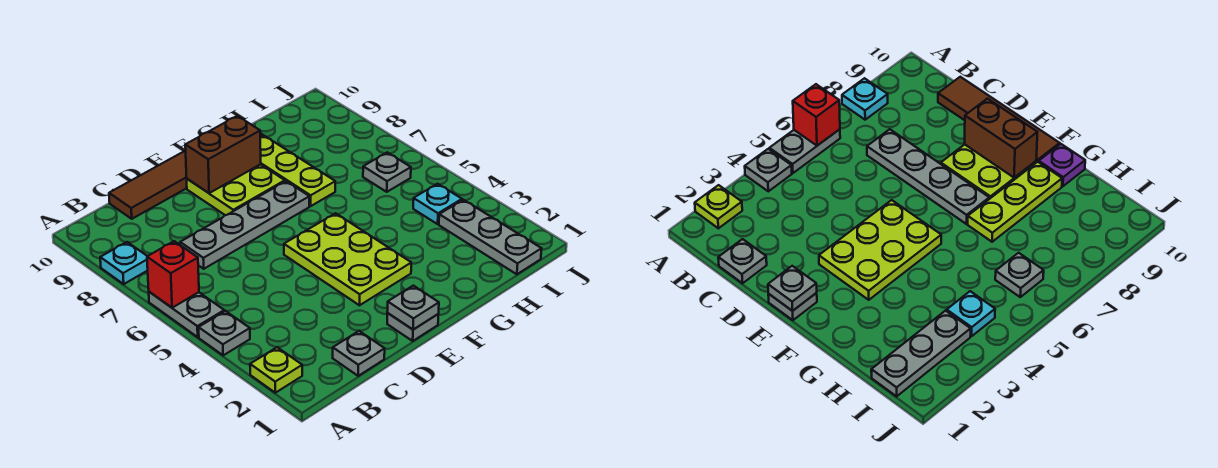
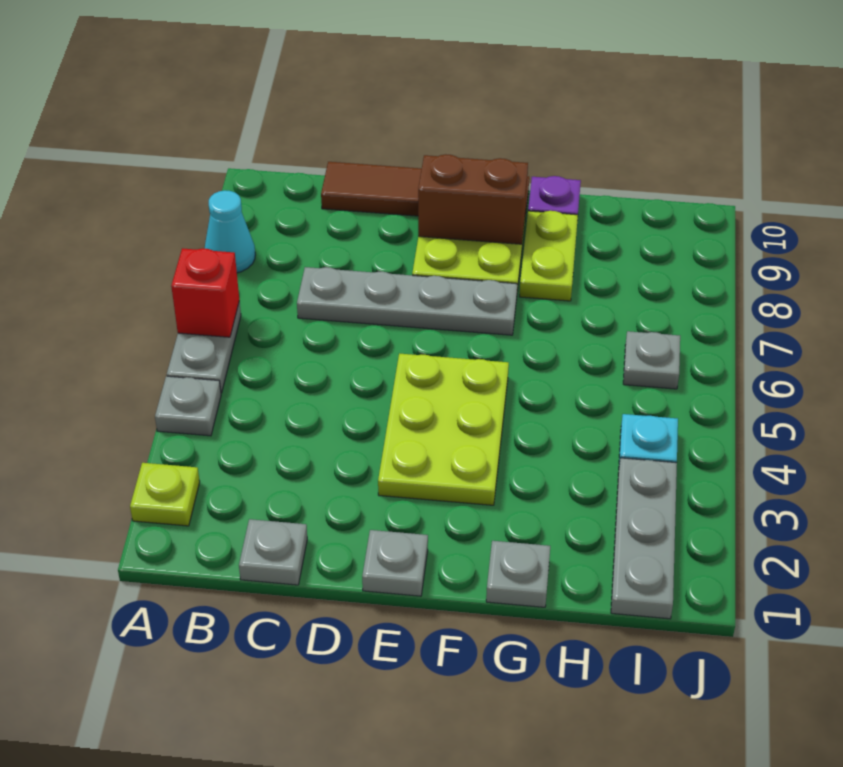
cyan plate A8 level 1 -> cyan cone A8 level 1
grey plate E1 level 2 -> grey plate G1 level 1
lime plate G7:G9 level 1 -> lime plate G8:G9 level 1

